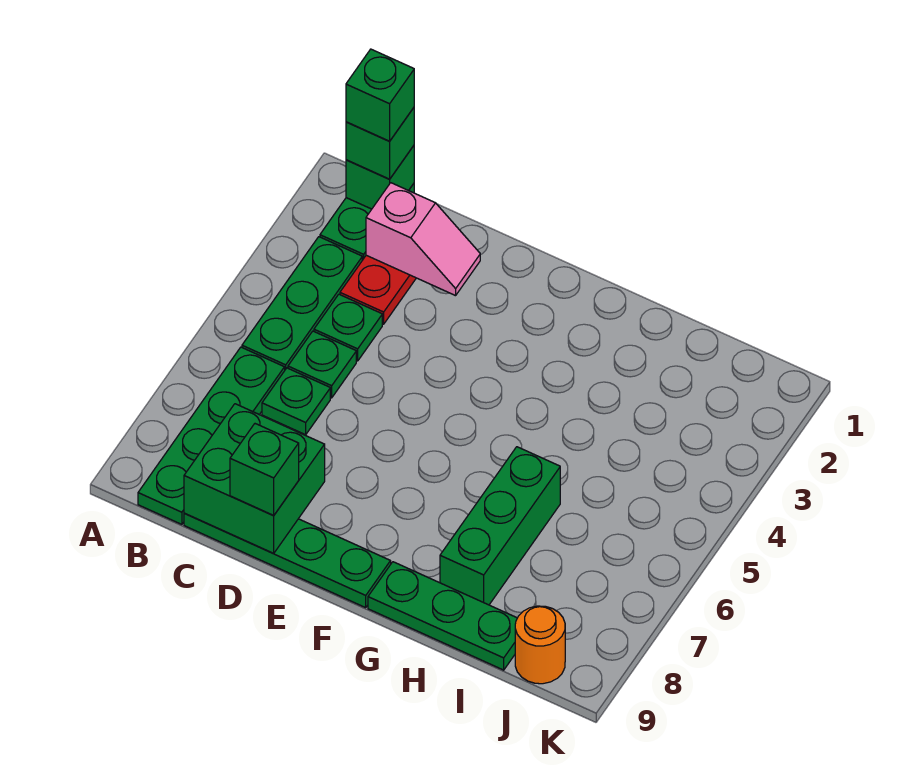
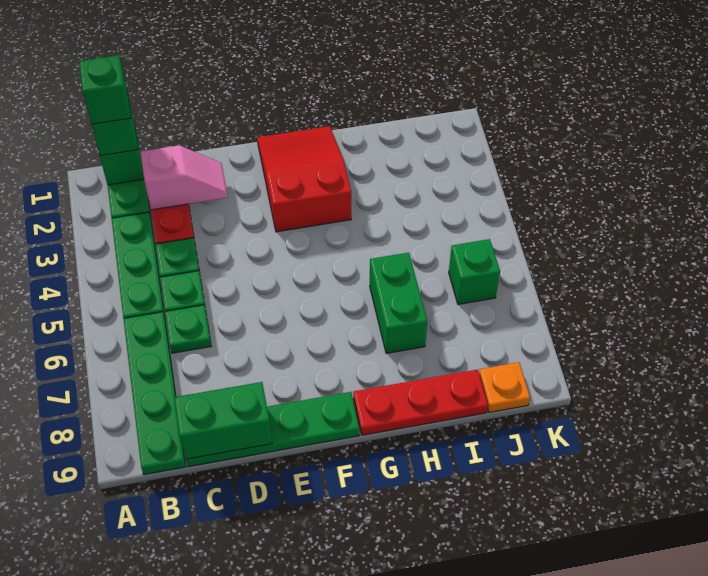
green brick C8:D9 level 2 -> green brick C9:D9 level 2
green brick D9 level 3 -> green brick J6 level 1
none -> red slope F1:G3 level 1 top 3
green plate G9:I9 level 1 -> red plate G9:I9 level 1
green brick H6:H8 level 1 -> green brick H6:H7 level 1
orange round brick J9 level 1 -> orange plate J9 level 1

